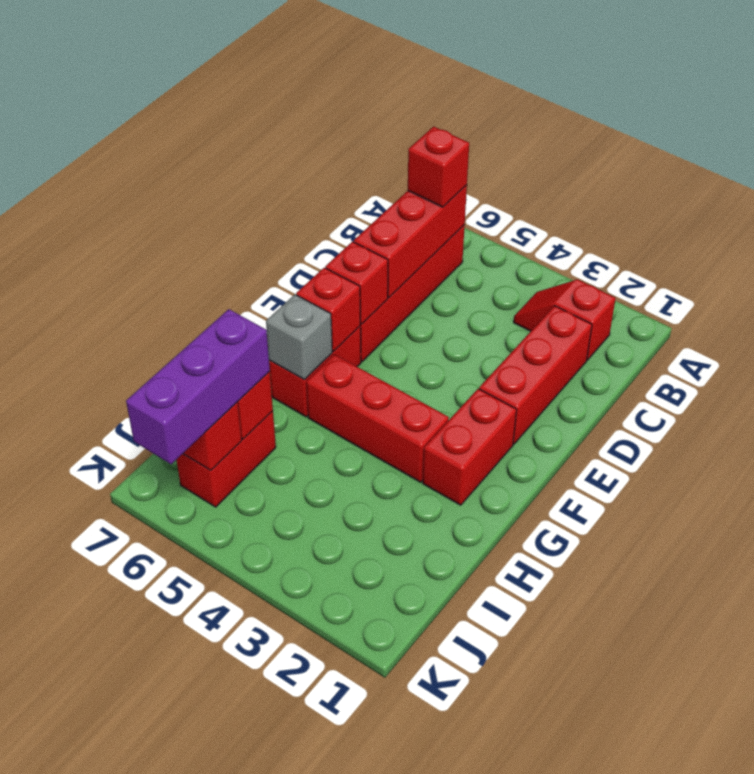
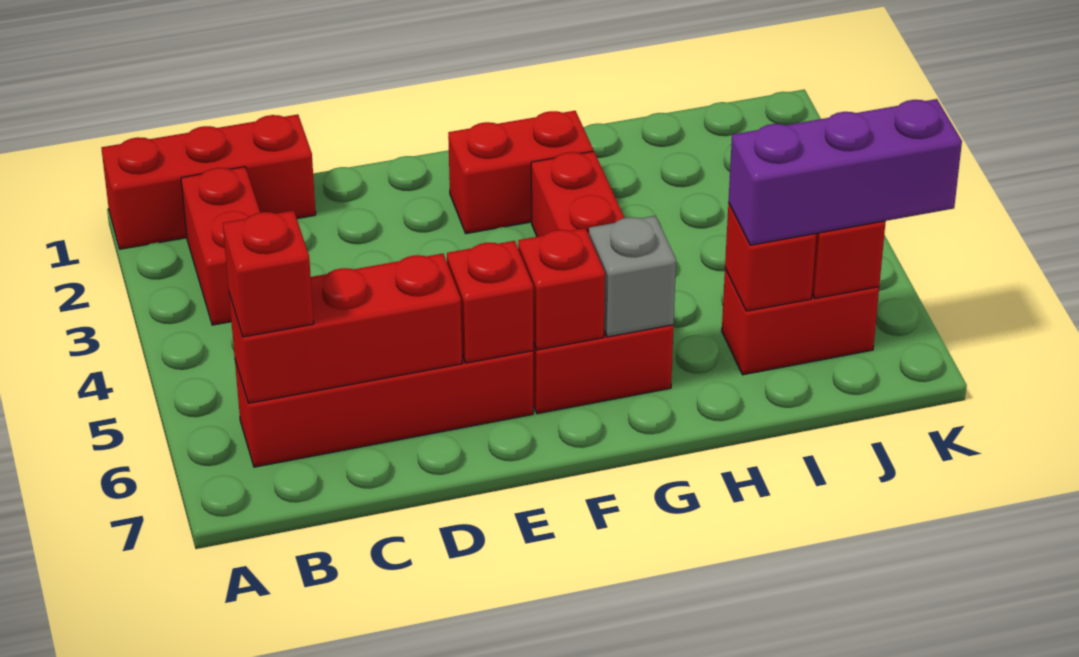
red slope B2:B3 level 1 top 2 -> red brick B2:B3 level 1
red brick C2:E2 level 1 -> red brick A1:C1 level 1

